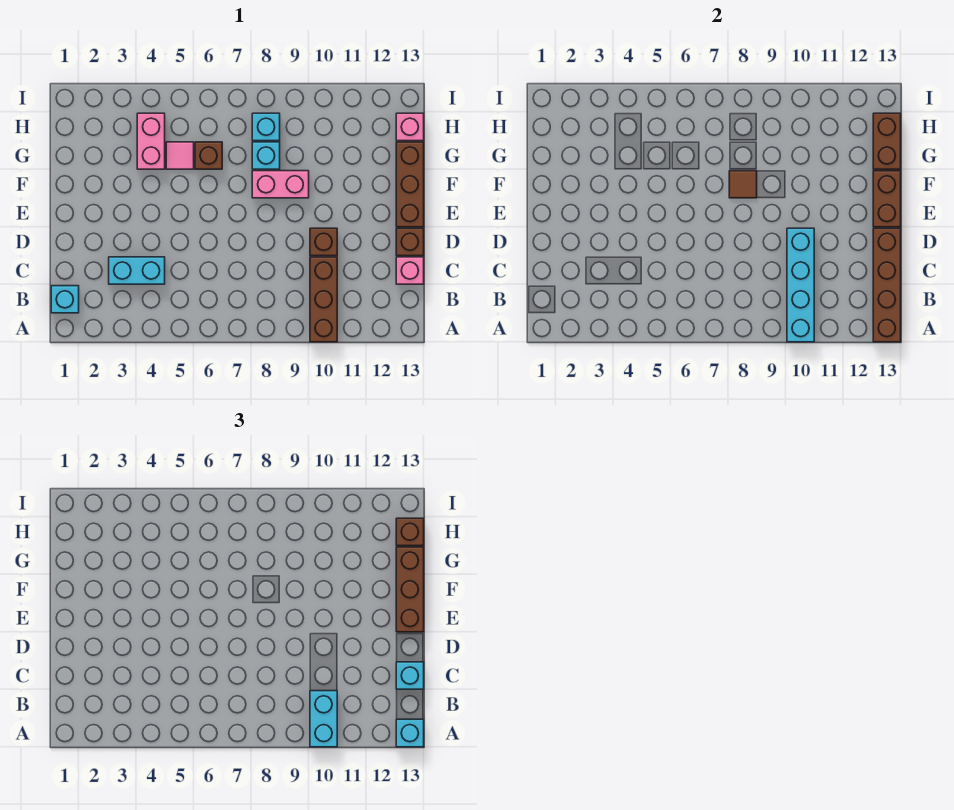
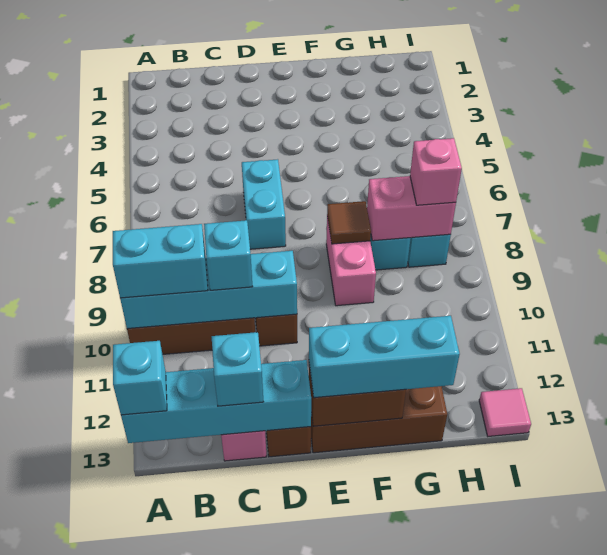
brown brick A13:D13 level 2 -> cyan brick A13:D13 level 2
cyan brick B1 level 1 -> cyan brick C10 level 3
cyan brick C3:C4 level 1 -> cyan brick D6:D7 level 1
brown brick E13:G13 level 3 -> cyan brick E13:G13 level 3
pink brick G4:H4 level 1 -> pink brick G8:H8 level 2
pink tile G5 level 1 -> pink tile I13 level 1
brown brick G6 level 1 -> none
brown brick G13:H13 level 2 -> none
pink brick H13 level 1 -> pink brick H8 level 3
brown brick H13 level 3 -> none

